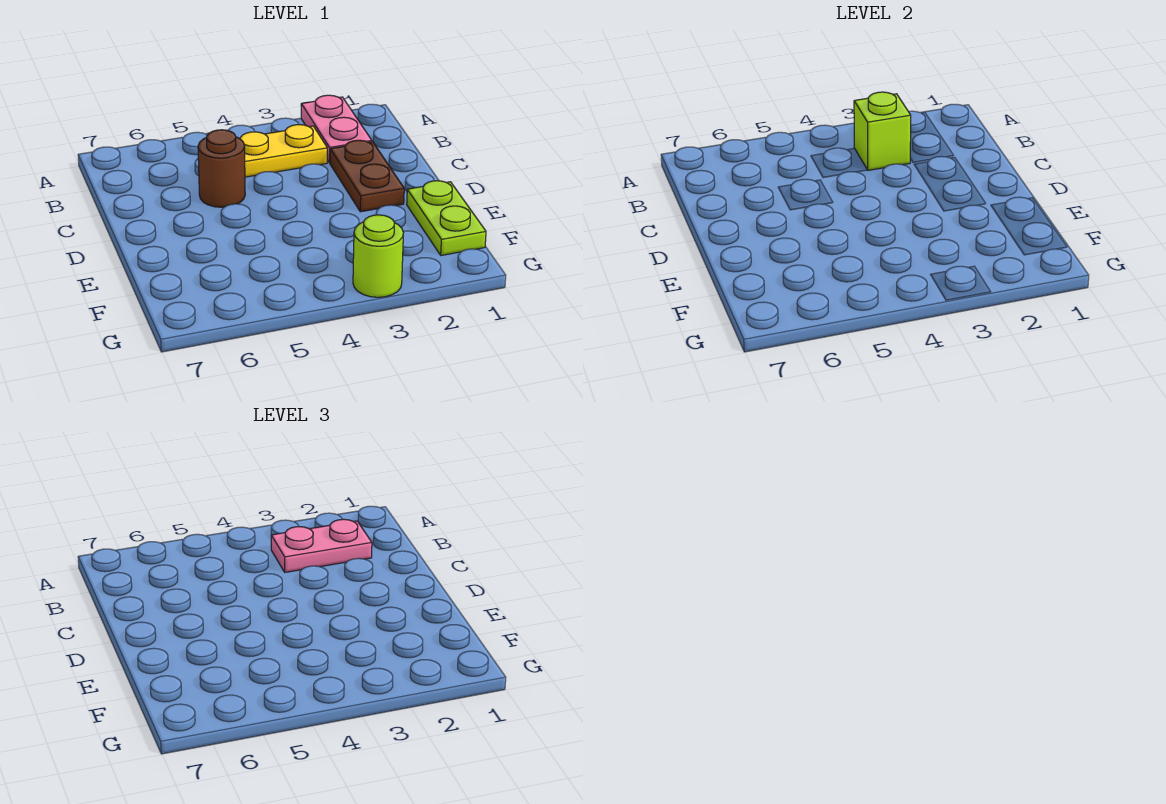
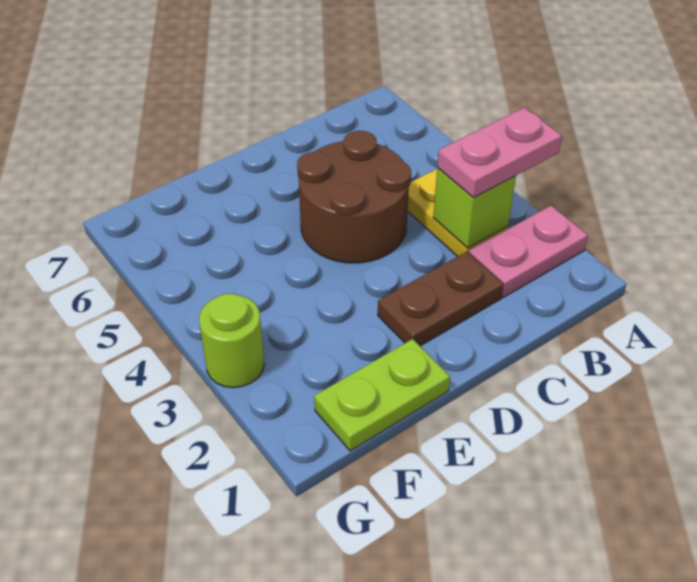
pink plate B2:B3 level 3 -> pink plate A3:B3 level 3
brown round brick C5 level 1 -> brown round brick C4:D5 level 1

